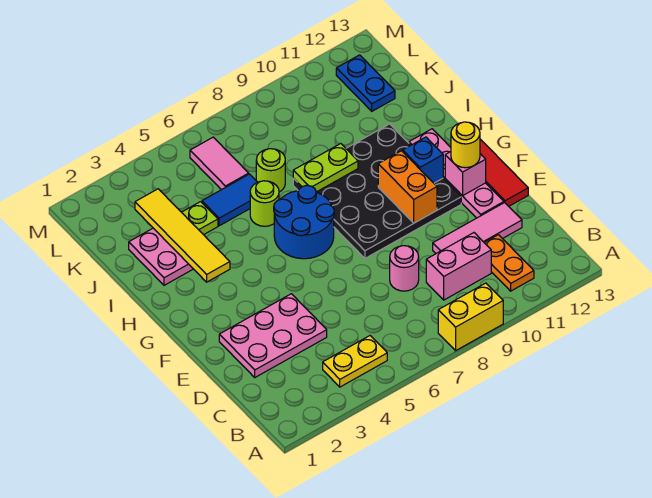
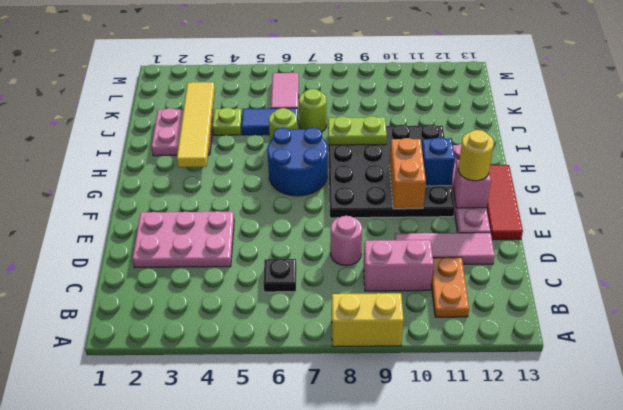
yellow plate B4:B5 level 1 -> none
none -> black plate C6 level 1
blue plate K12:L12 level 1 -> none

